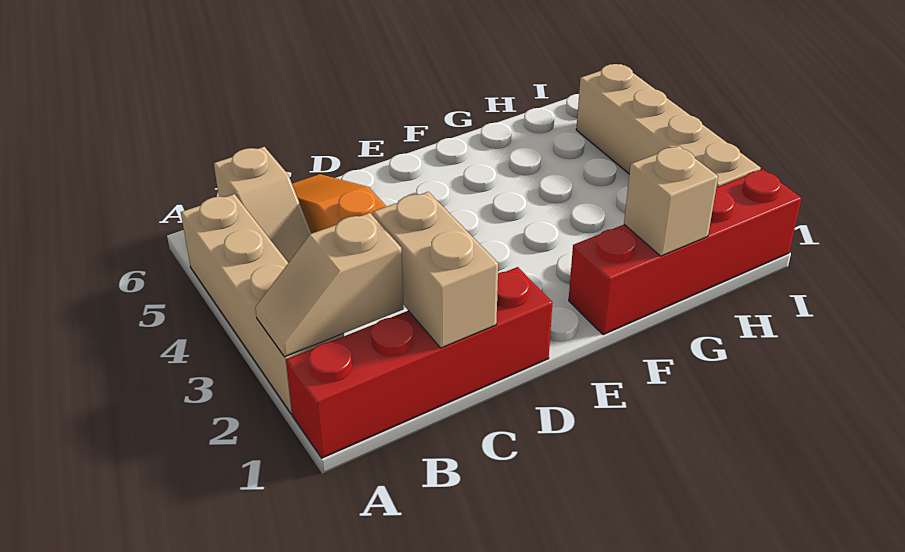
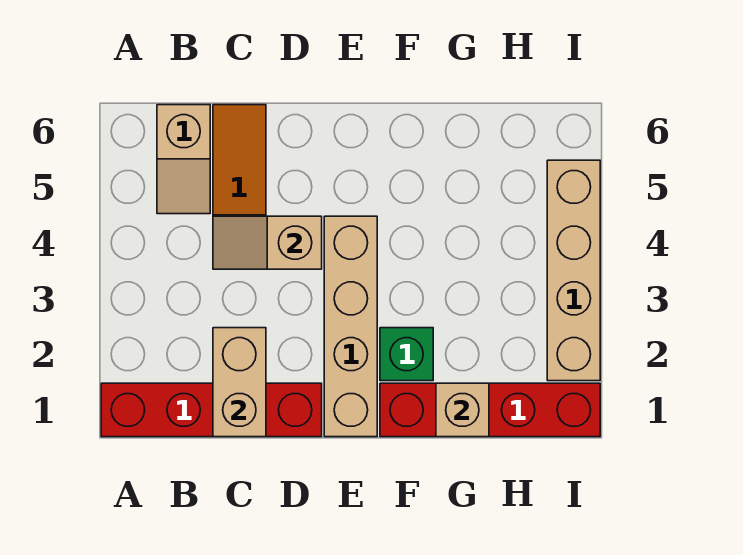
tan brick A2:A5 level 1 -> tan brick E1:E4 level 1
tan slope A2:B2 level 2 top B -> tan slope C4:D4 level 2 top D
none -> green brick F2 level 1

